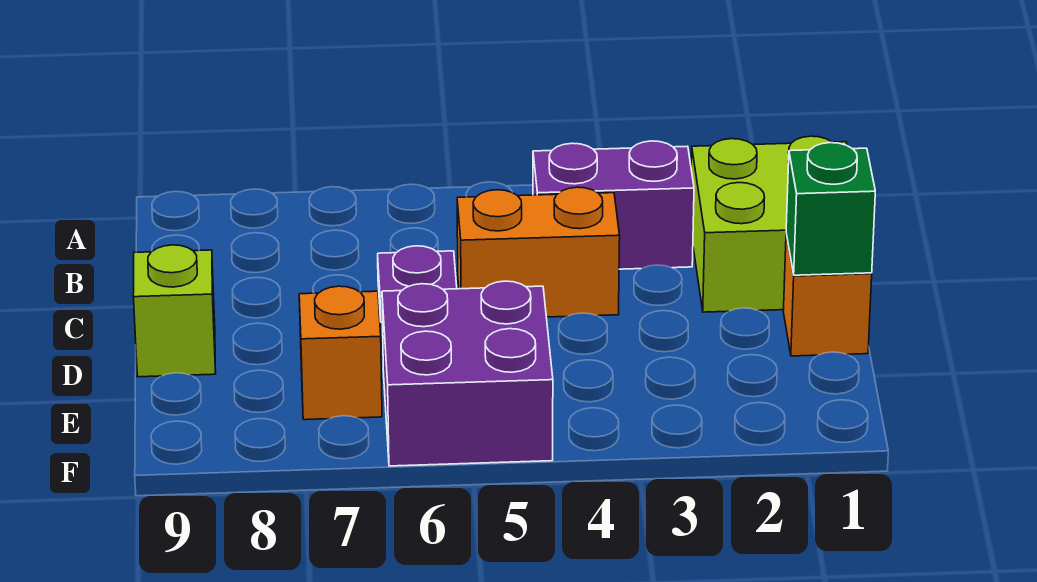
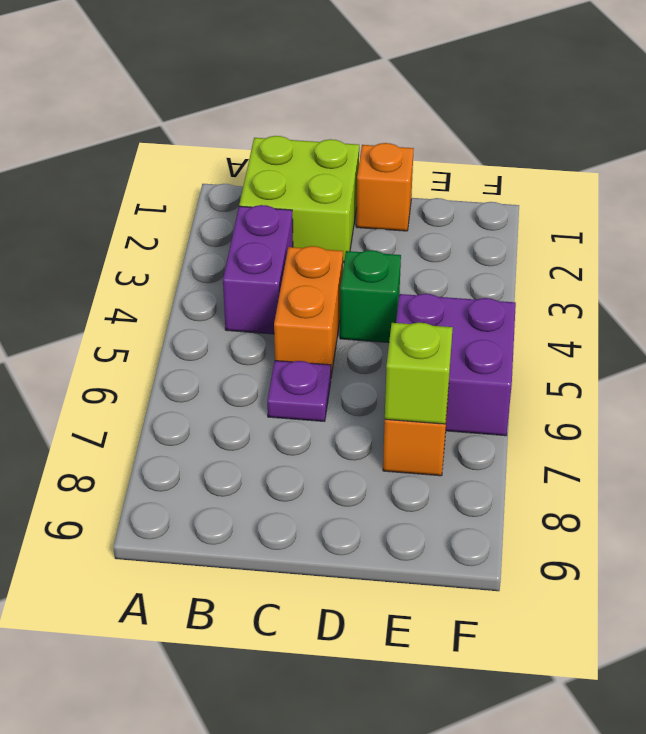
green brick D1 level 2 -> green brick D4 level 1
lime brick D9 level 1 -> lime brick E7 level 2

